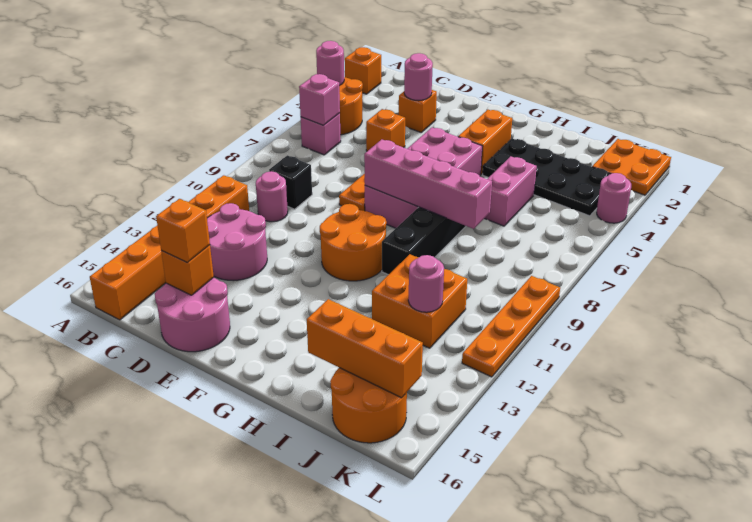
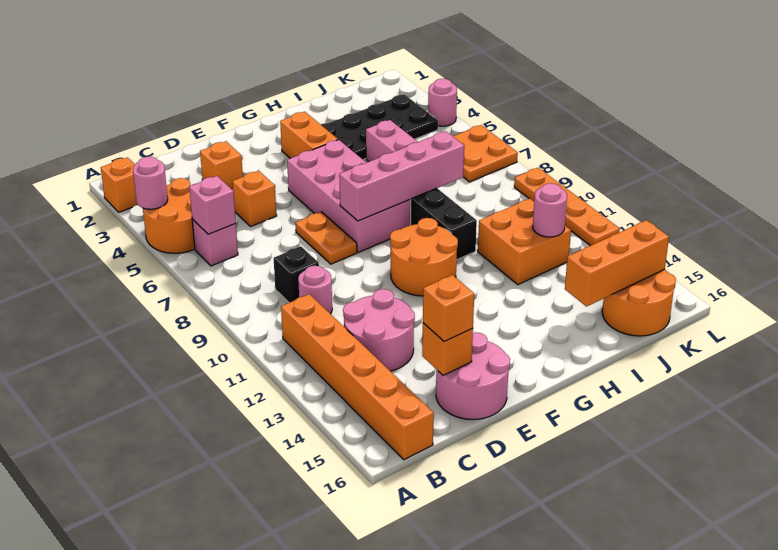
pink round brick D3 level 2 -> none
orange plate K1:L2 level 1 -> orange plate K6:L7 level 1

